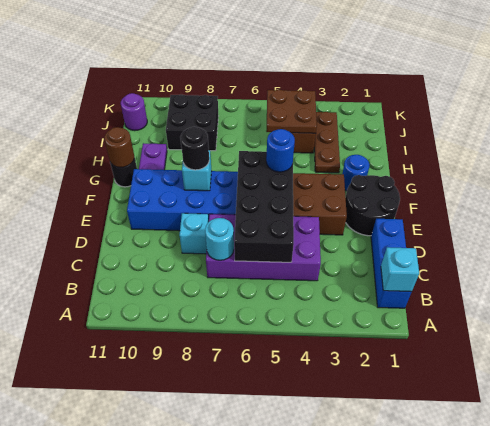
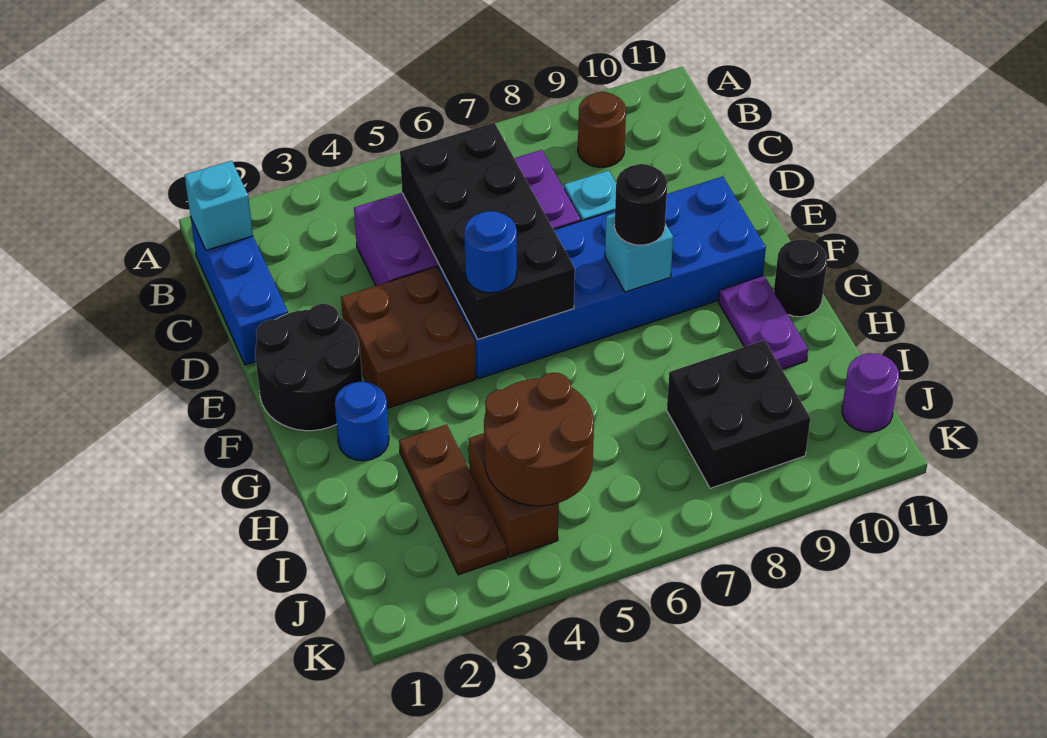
cyan round brick C7 level 2 -> none
brown round brick G11 level 2 -> brown round brick B9 level 1
brown plate I4:J5 level 2 -> brown round brick I4:J5 level 2

